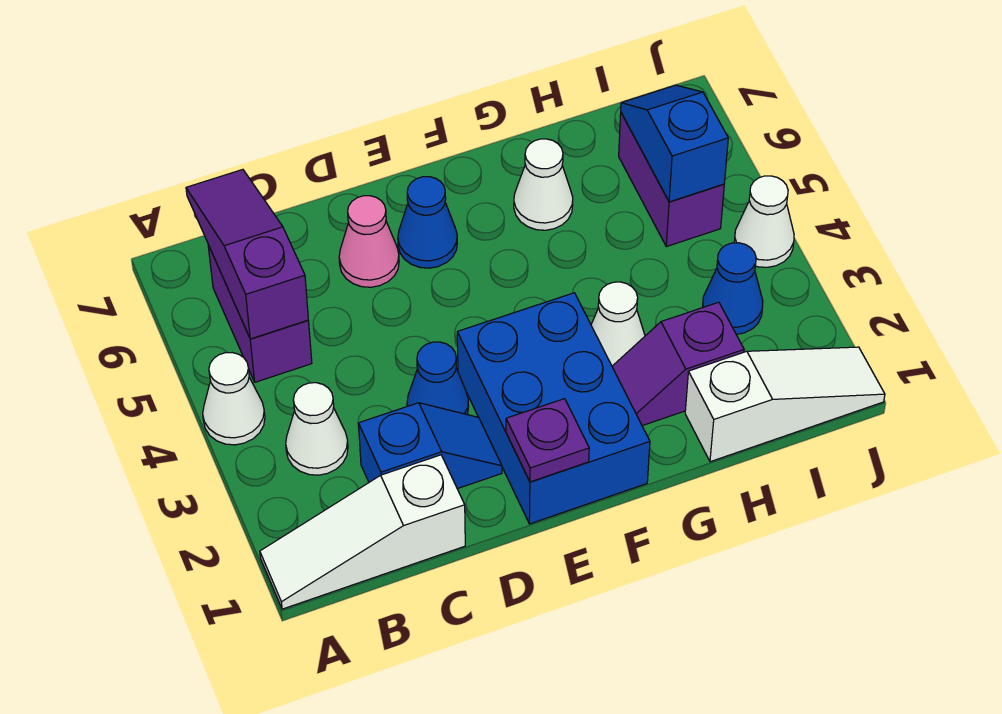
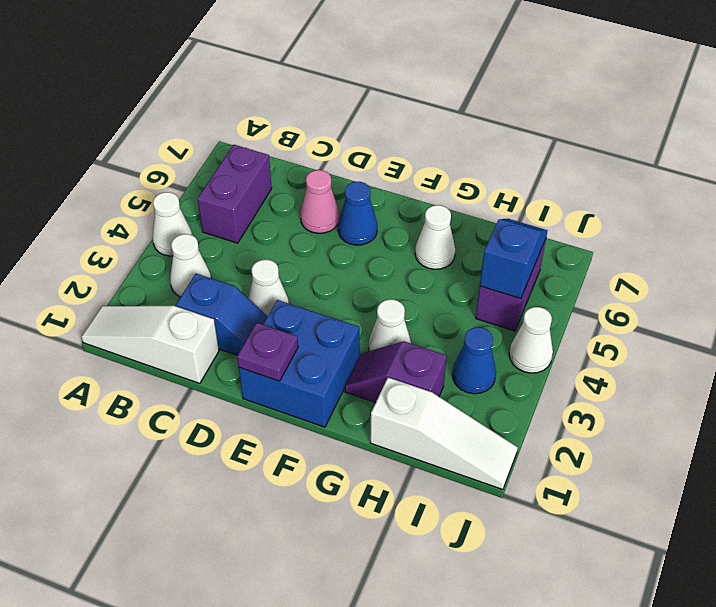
purple slope B5:B7 level 2 top 5 -> none
blue cone D3 level 1 -> white cone D3 level 1
blue brick E1:F3 level 1 -> blue brick E1:F2 level 1

